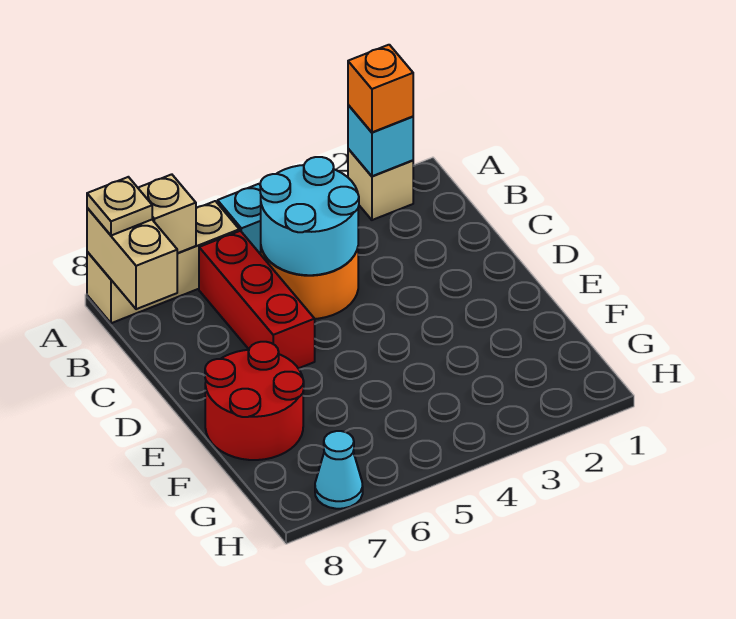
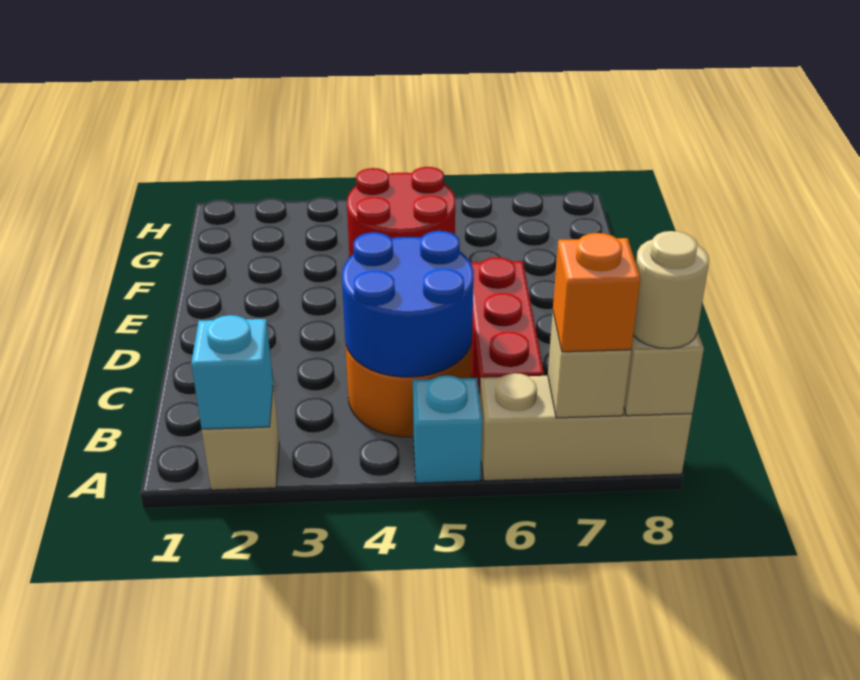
orange brick A2 level 3 -> orange brick A7 level 3
tan plate A8 level 3 -> tan round brick A8 level 3
cyan round brick B4:C5 level 2 -> blue round brick B4:C5 level 2
red round brick E7:F8 level 1 -> red round brick F4:G5 level 1
cyan cone H7 level 1 -> none

